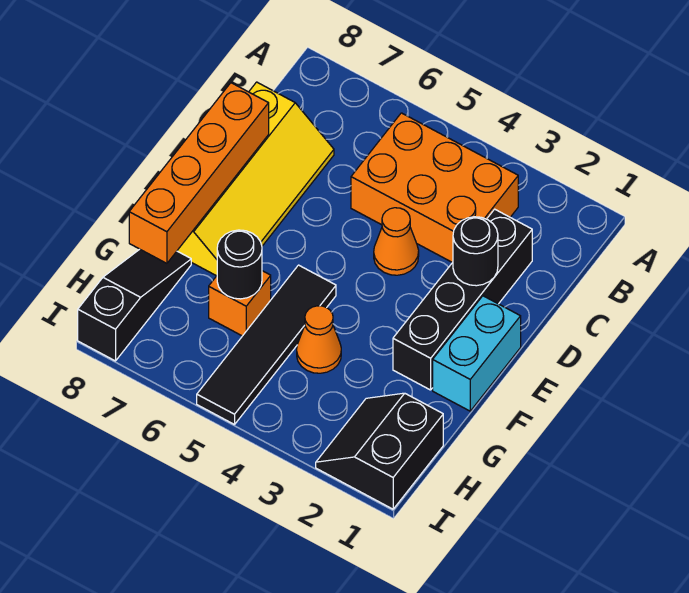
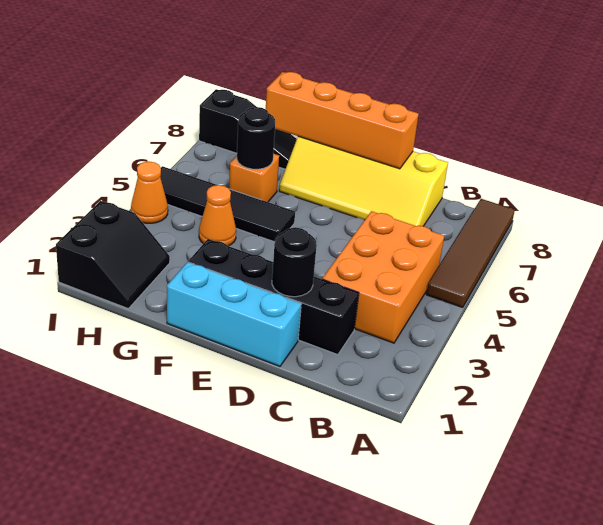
none -> brown tile A5:A8 level 1
orange cone D4 level 1 -> orange cone I4 level 1
cyan brick E1:F1 level 1 -> cyan brick D1:F1 level 1
black slope H1:I2 level 1 top 1 -> black slope H1:I2 level 1 top I

